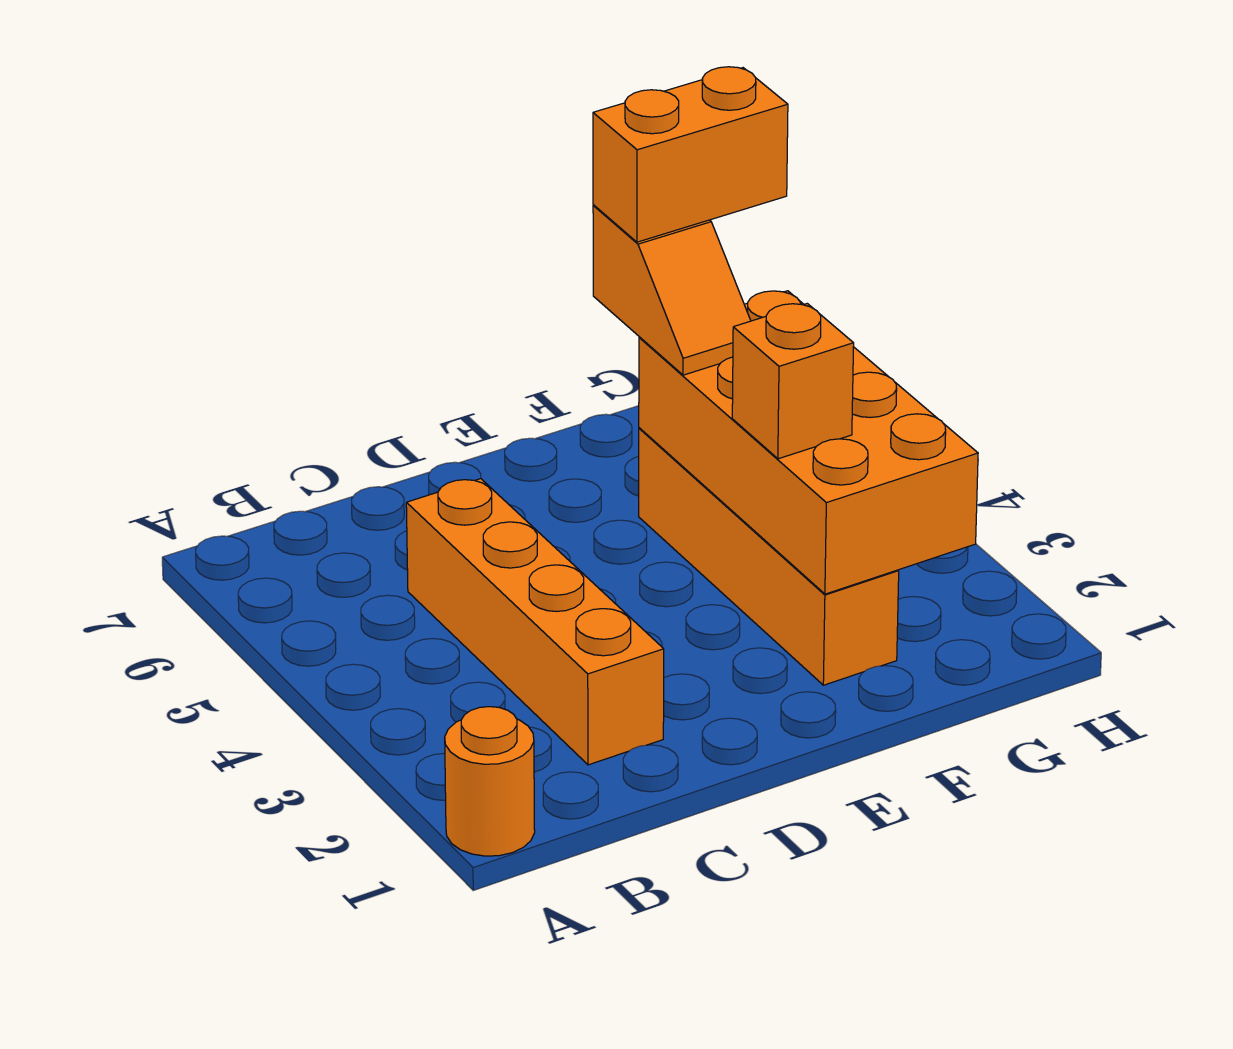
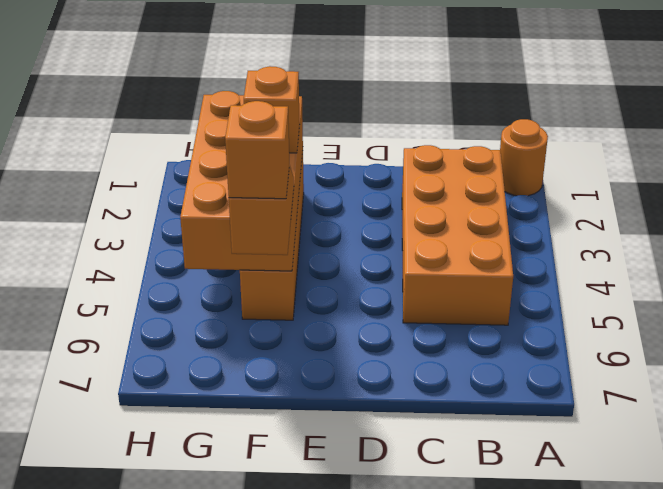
orange brick C2:C5 level 1 -> orange brick B2:C5 level 1
orange brick F6:G6 level 4 -> orange brick F6 level 4

